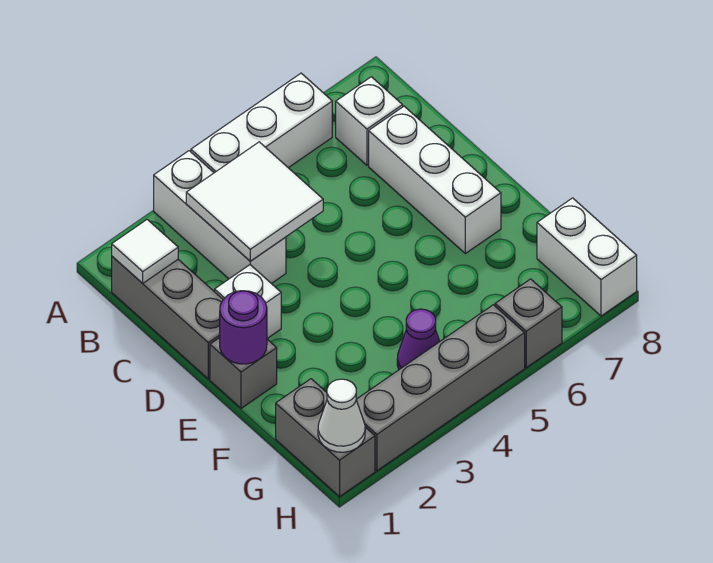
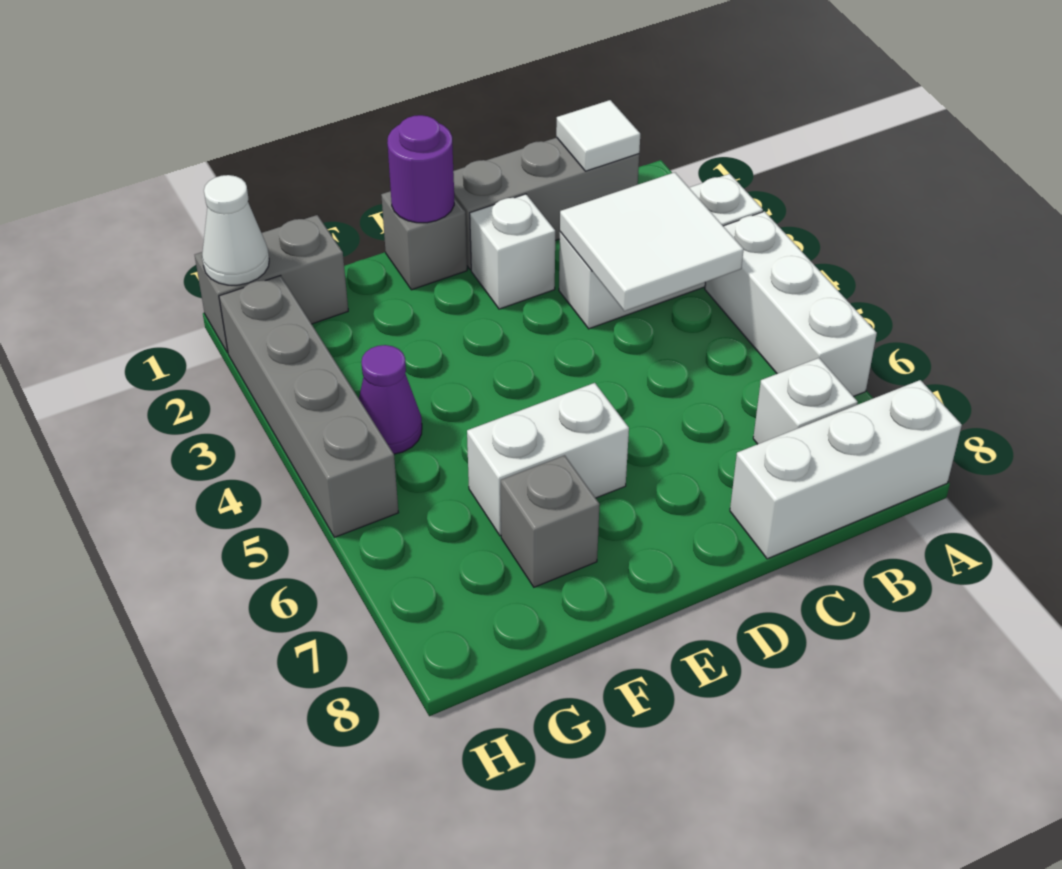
white brick C7:E7 level 1 -> white brick A8:C8 level 1
white brick G8:H8 level 1 -> white brick E6:F6 level 1
grey brick H6 level 1 -> grey brick F7 level 1

